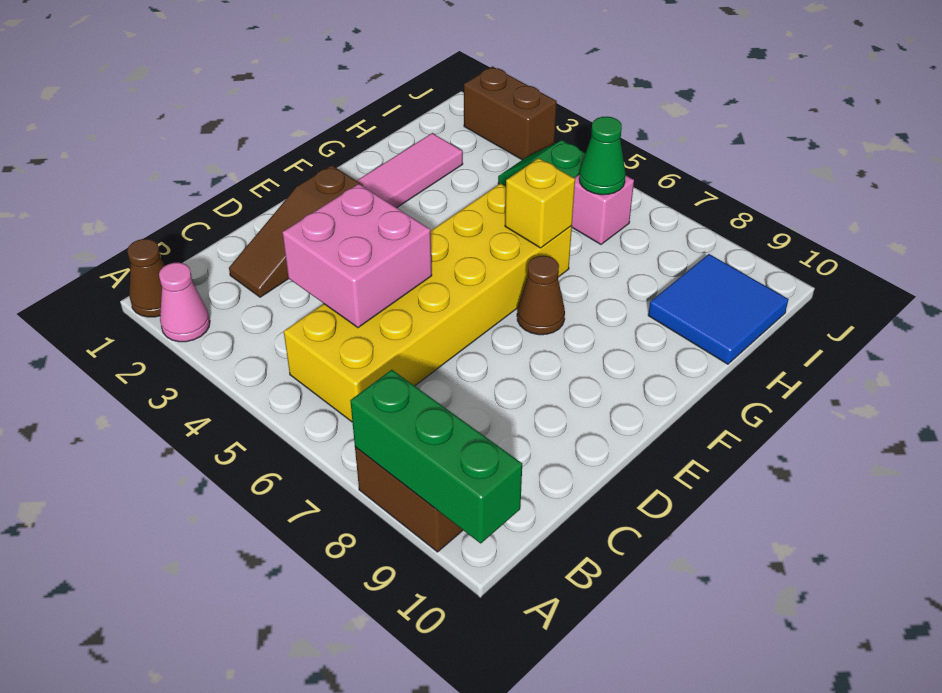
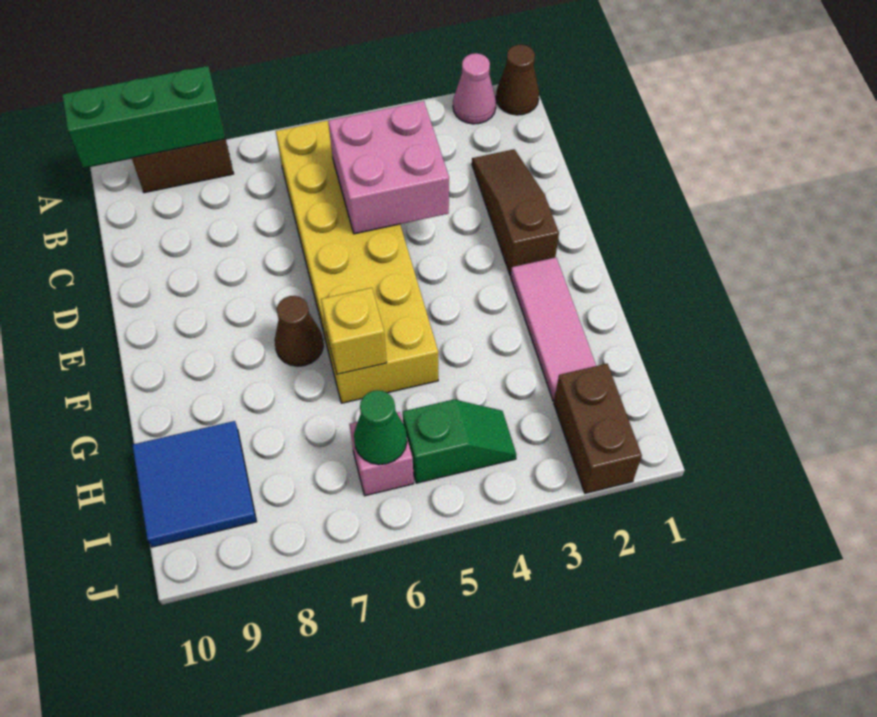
brown brick J2:J3 level 1 -> brown brick I2:J2 level 1

